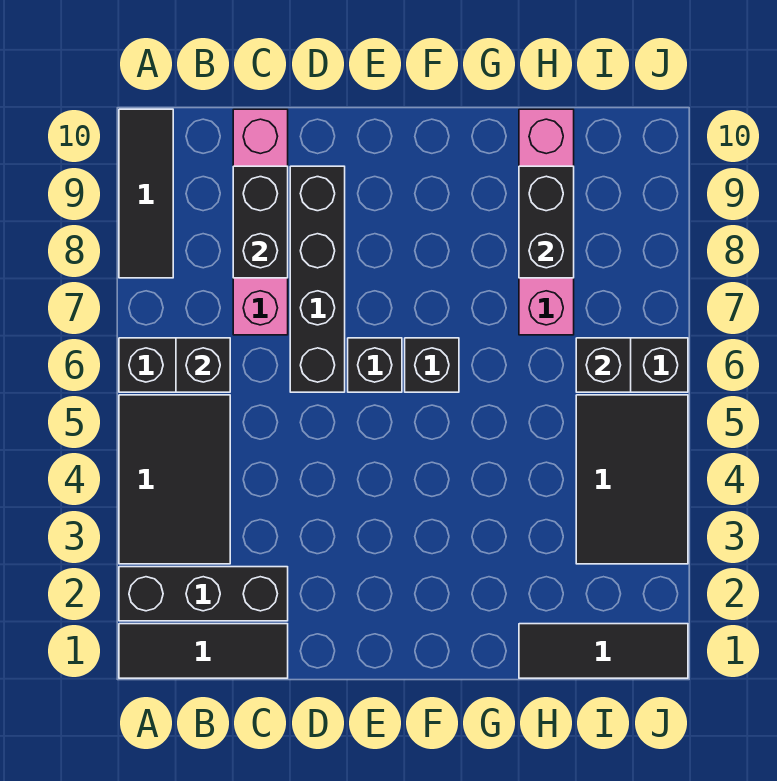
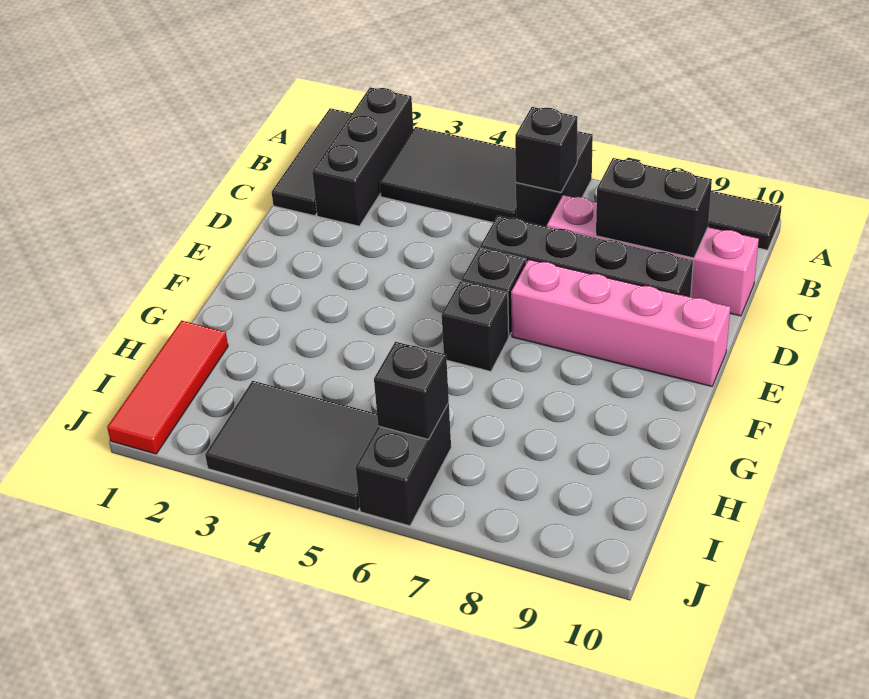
black tile H1:J1 level 1 -> red tile H1:J1 level 1
pink brick H7:H10 level 1 -> pink brick E7:E10 level 1
black brick H8:H9 level 2 -> none

